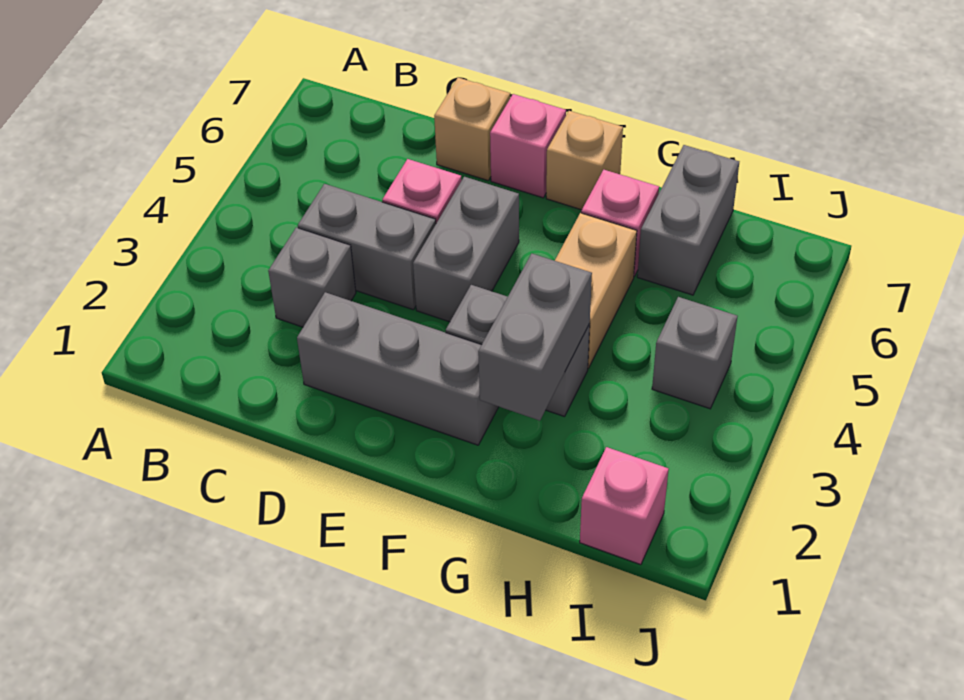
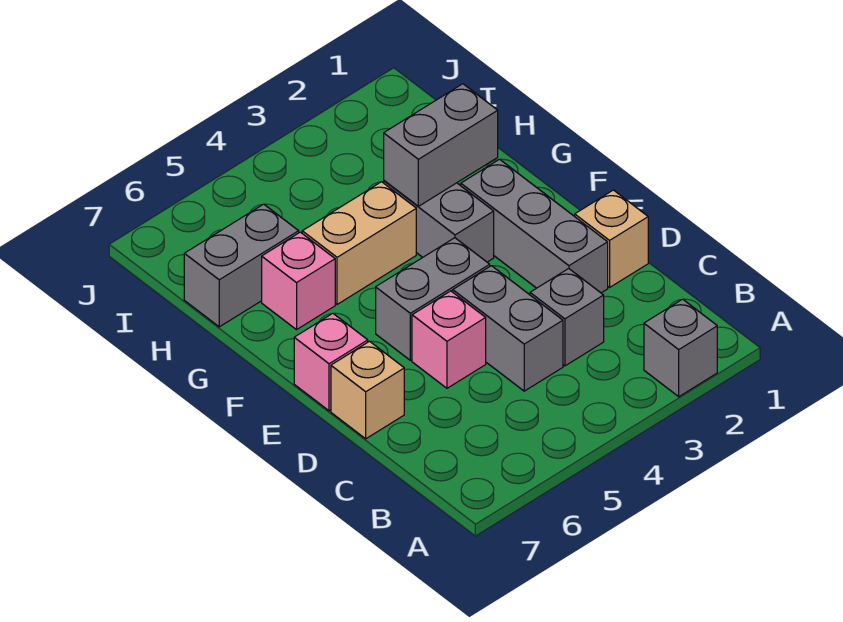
tan brick F7 level 1 -> tan brick D1 level 1
pink brick I1 level 1 -> none
grey brick I4 level 1 -> grey brick A2 level 1

